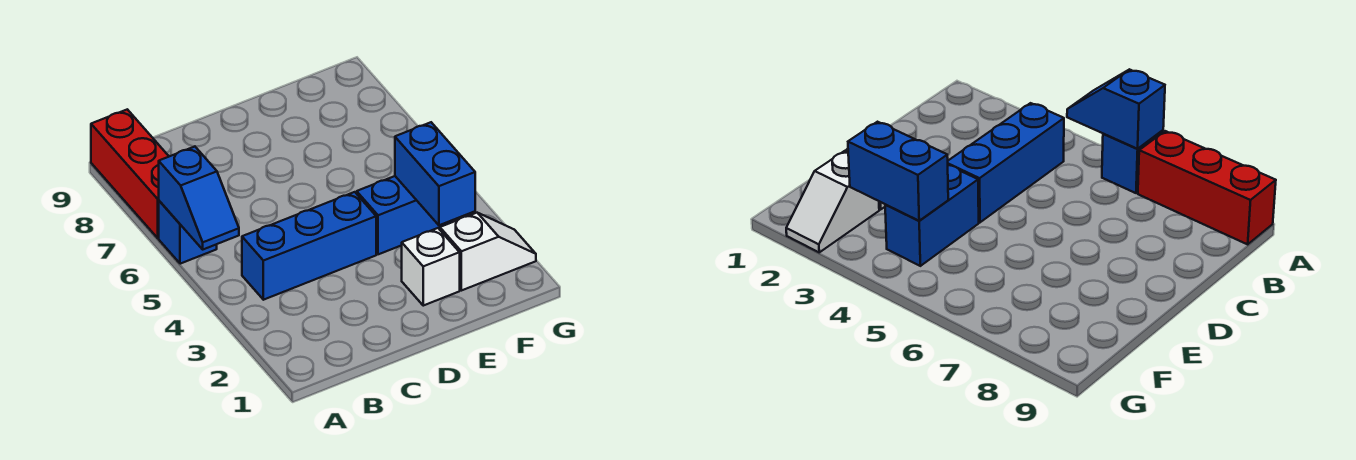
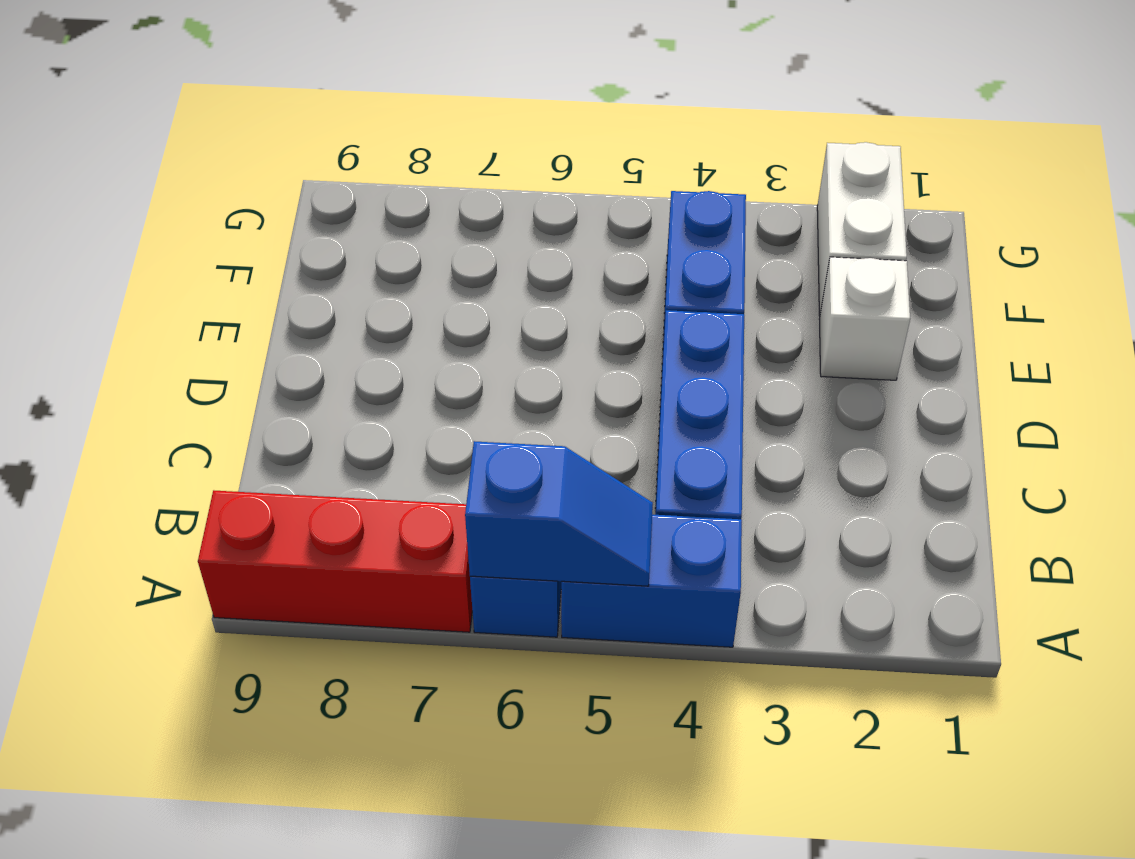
white slope F2:G2 level 1 top F -> white brick F2:G2 level 1
blue brick F3:F4 level 2 -> blue brick A4:A5 level 1

